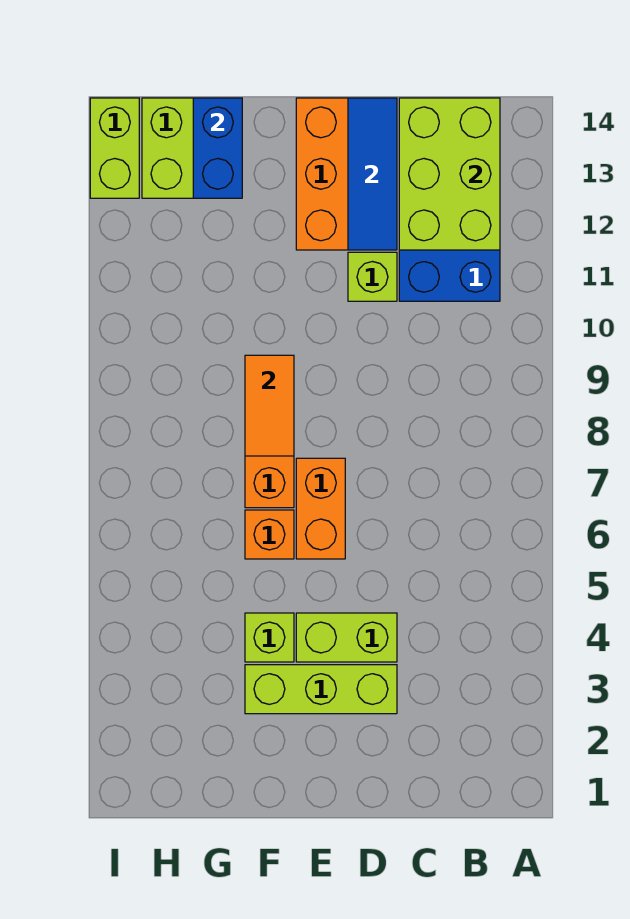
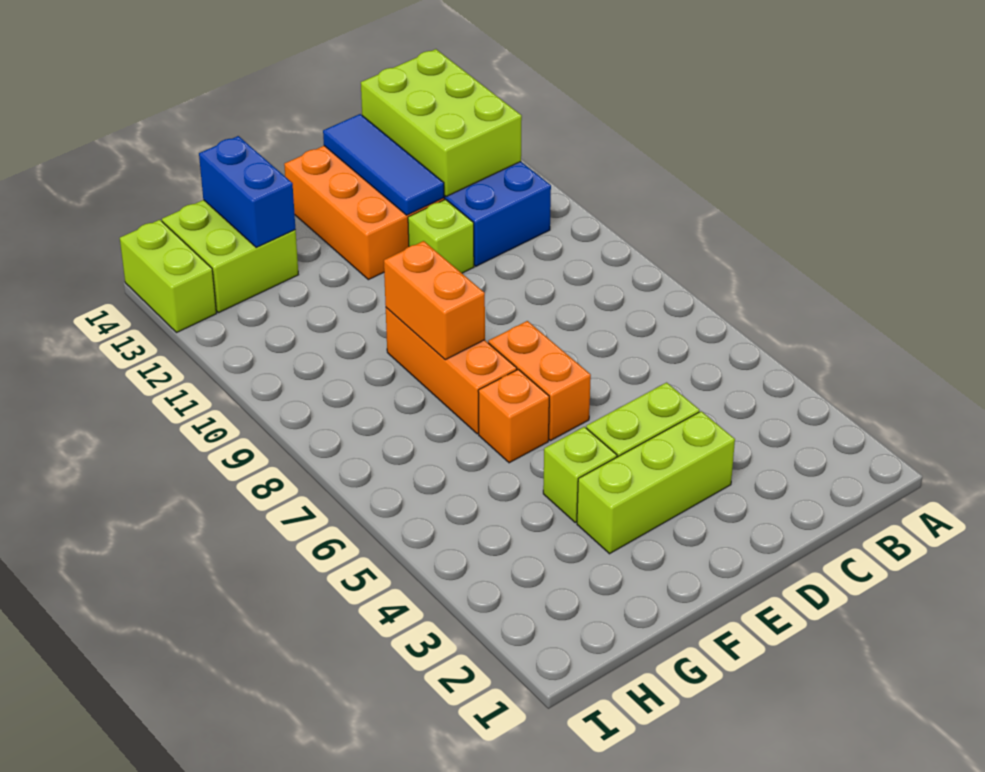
orange tile F8:F9 level 2 -> orange brick F8:F9 level 2

